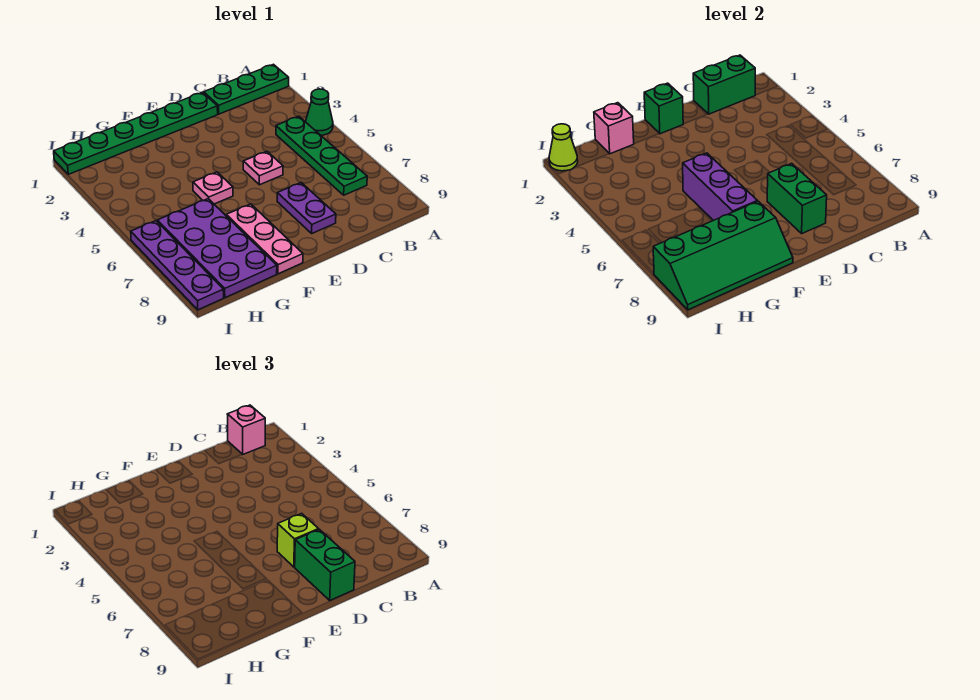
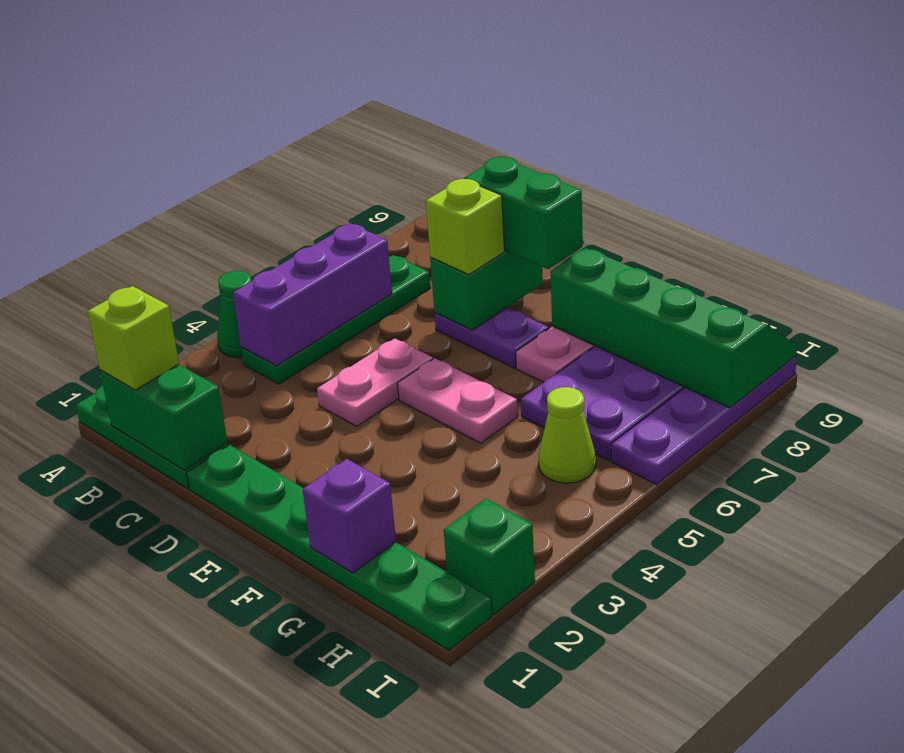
pink brick B1 level 3 -> lime brick B1 level 3
pink plate D5 level 1 -> pink plate D4:D5 level 1
purple plate D7:D8 level 1 -> purple plate D7:E7 level 1
green brick D8:D9 level 3 -> green brick D8:E8 level 3
green brick E1 level 2 -> green brick I2 level 1
pink plate F5 level 1 -> pink plate E5:F5 level 1
purple brick F5:F7 level 2 -> purple brick B4:B6 level 2
pink brick G1 level 2 -> purple brick G1 level 2
lime cone I1 level 2 -> lime cone H5 level 1

